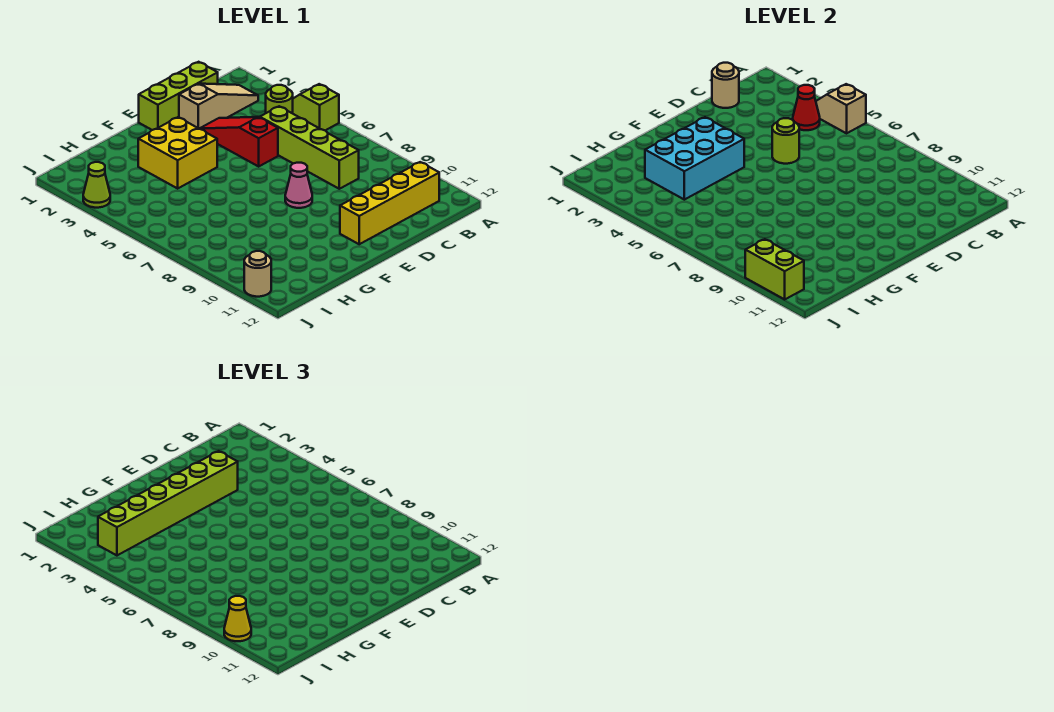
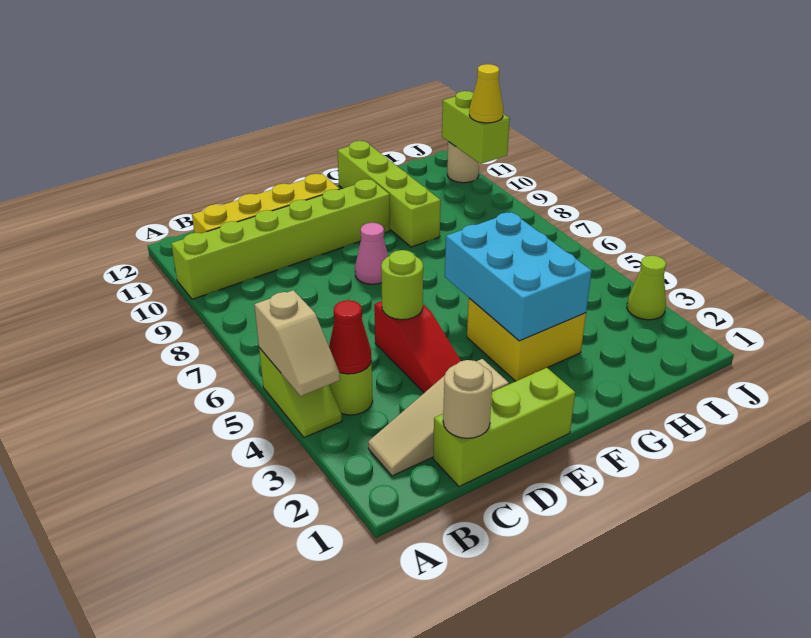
lime brick C5:C8 level 1 -> lime brick G9:G12 level 1
lime brick D3:I3 level 3 -> lime brick A10:F10 level 1
cyan brick F3:H4 level 2 -> cyan brick F3:G5 level 2

